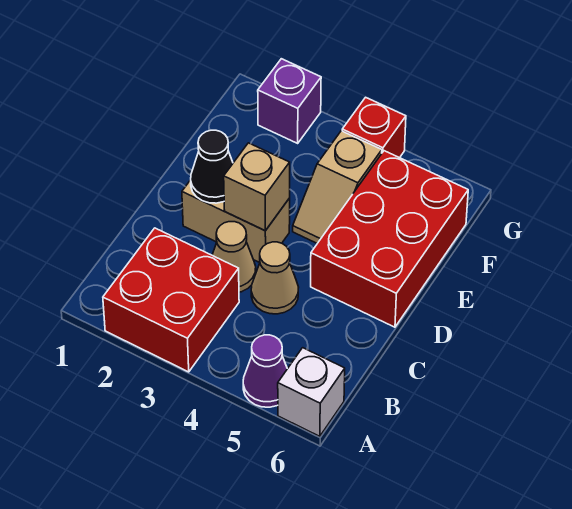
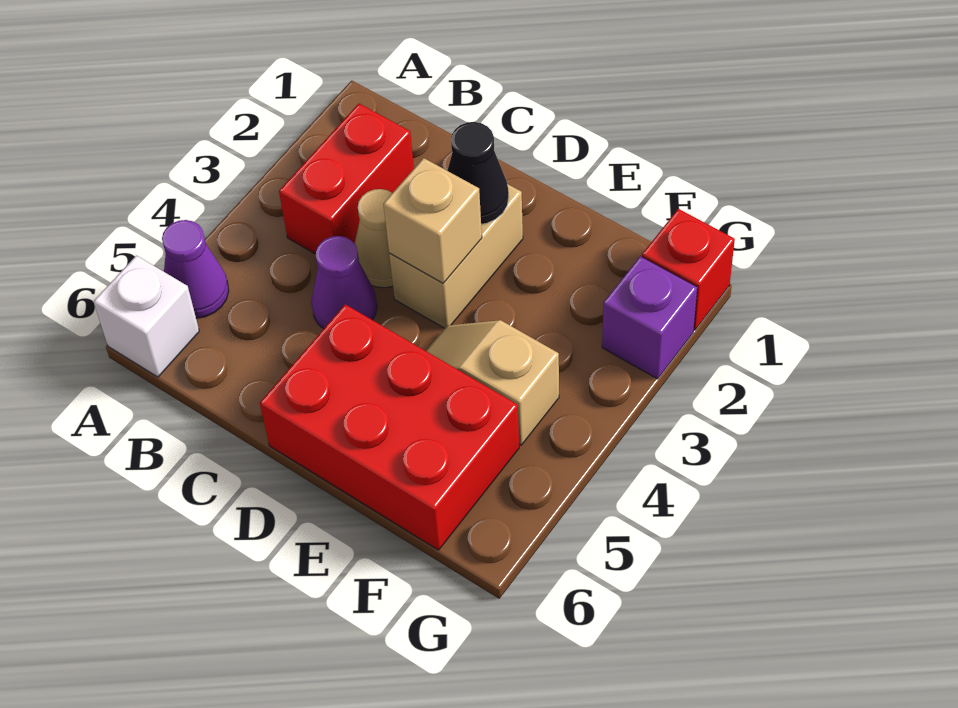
red brick A2:B3 level 1 -> red brick B2:B3 level 1
tan cone C4 level 1 -> purple cone C4 level 1
red brick G4 level 1 -> red brick G1 level 1

